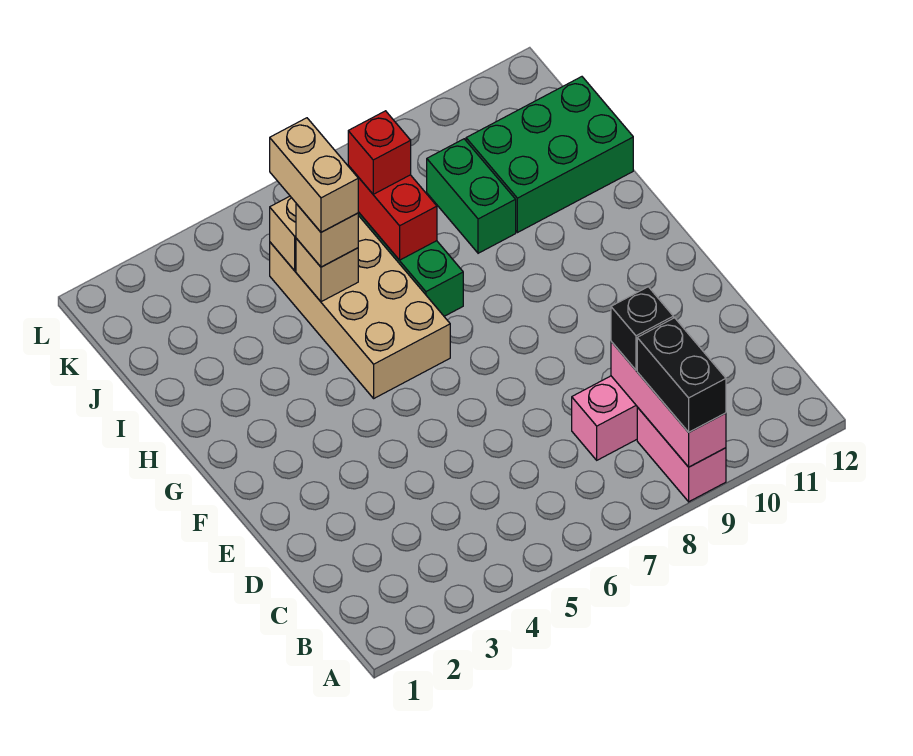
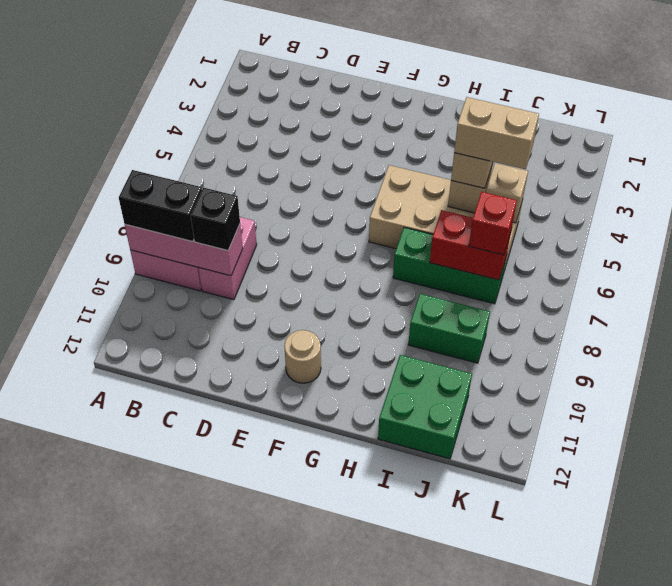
none -> tan round brick F11 level 1
green brick I10:J12 level 1 -> green brick I11:J12 level 1

